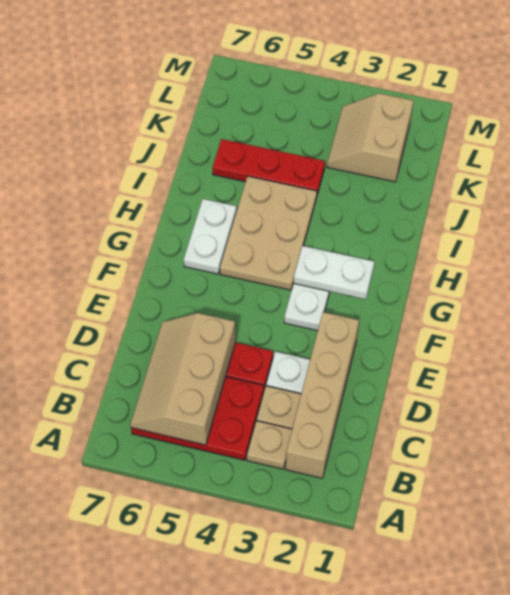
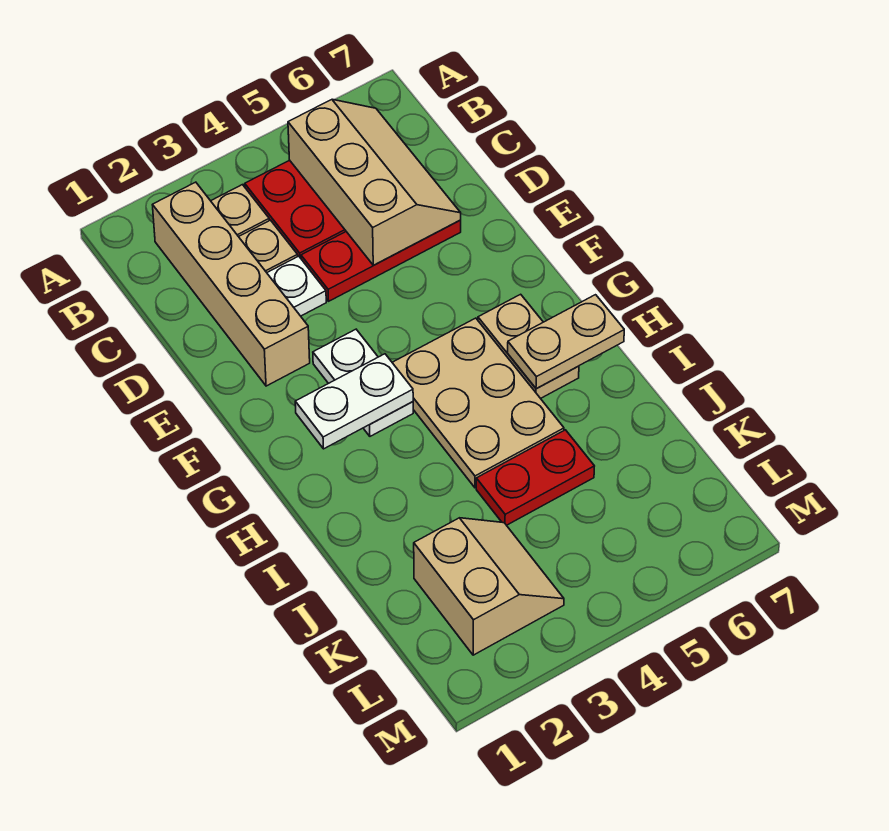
white plate G6:H6 level 1 -> tan plate G6:H6 level 1
none -> tan plate H6:H7 level 2
red plate J4:J6 level 1 -> red plate J4:J5 level 1

